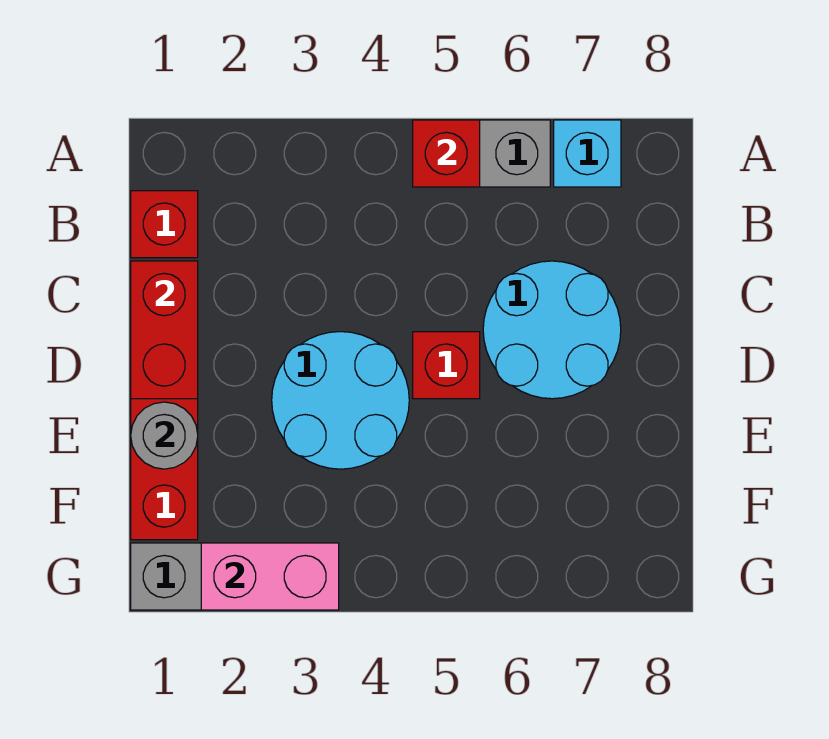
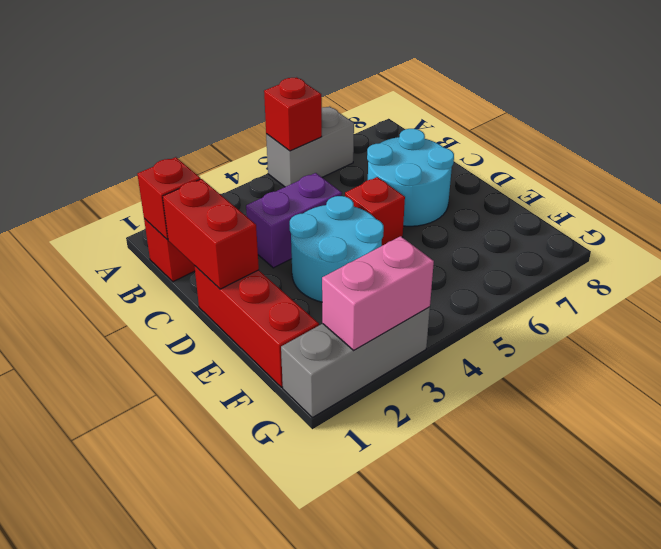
cyan brick A7 level 1 -> none
none -> red brick B1 level 2
none -> purple brick C3:C4 level 1
grey round brick E1 level 2 -> none

